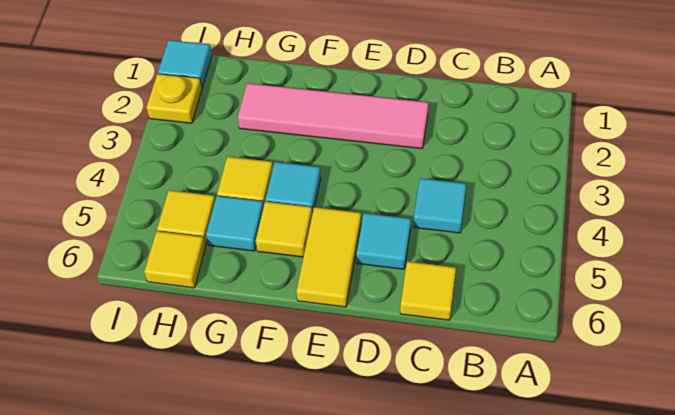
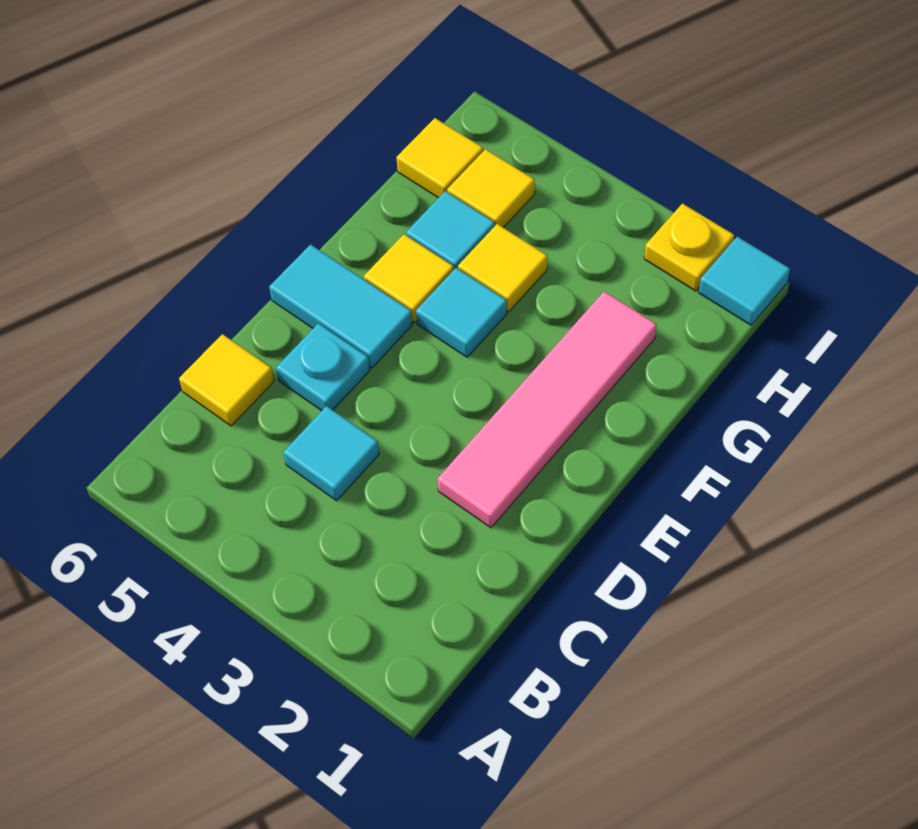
cyan tile D5 level 1 -> cyan plate D5 level 1
yellow tile E5:E6 level 1 -> cyan tile E5:E6 level 1

